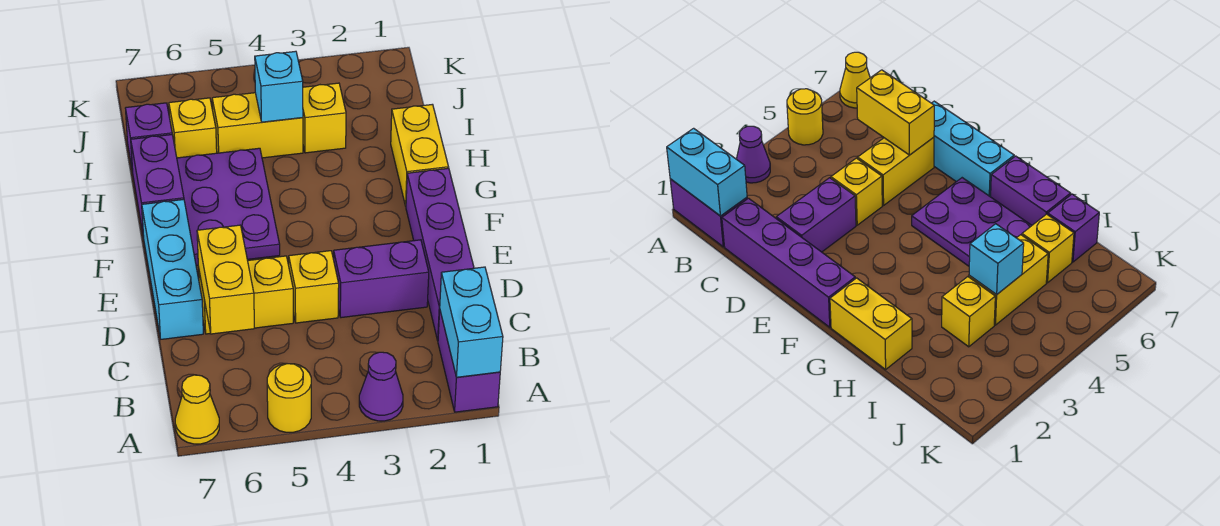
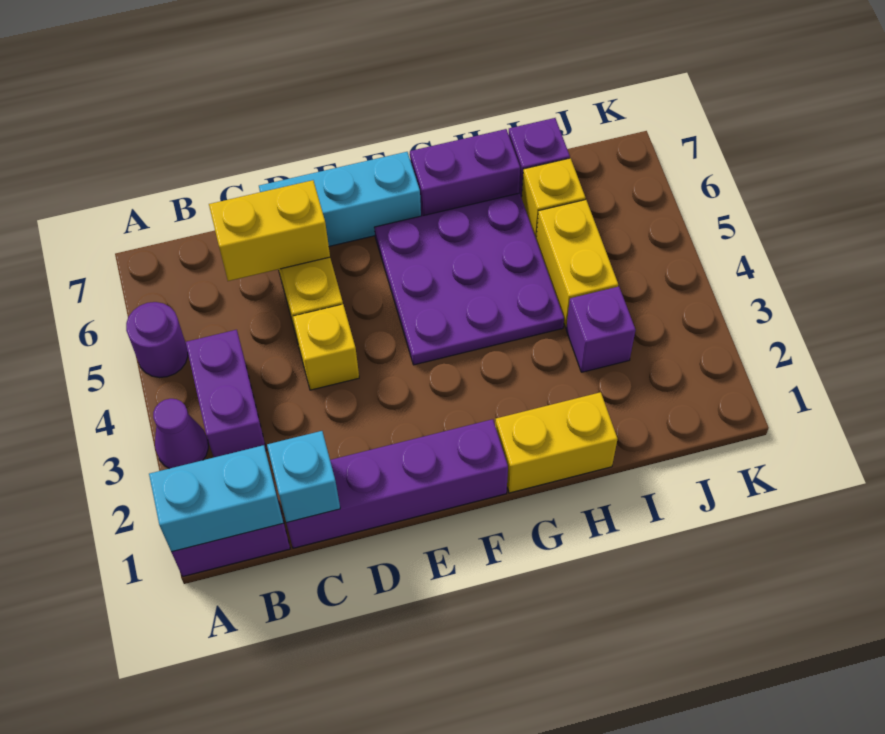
yellow round brick A5 level 1 -> purple round brick A5 level 1
yellow cone A7 level 1 -> none
purple brick D2:D3 level 1 -> purple brick B3:B4 level 1
purple plate F5:H6 level 1 -> purple plate F4:H6 level 1
yellow brick I3 level 1 -> purple brick I3 level 1
cyan brick I4 level 2 -> cyan brick C1 level 2

